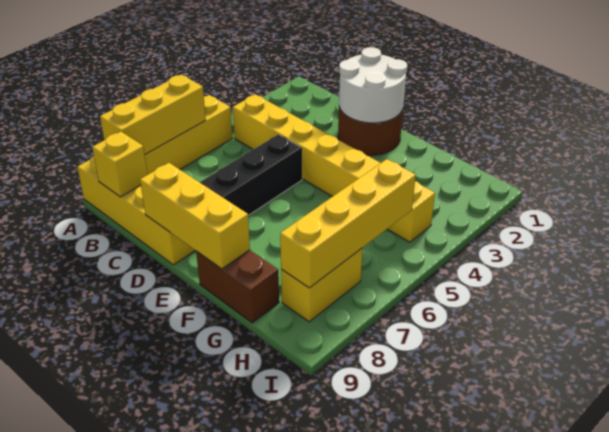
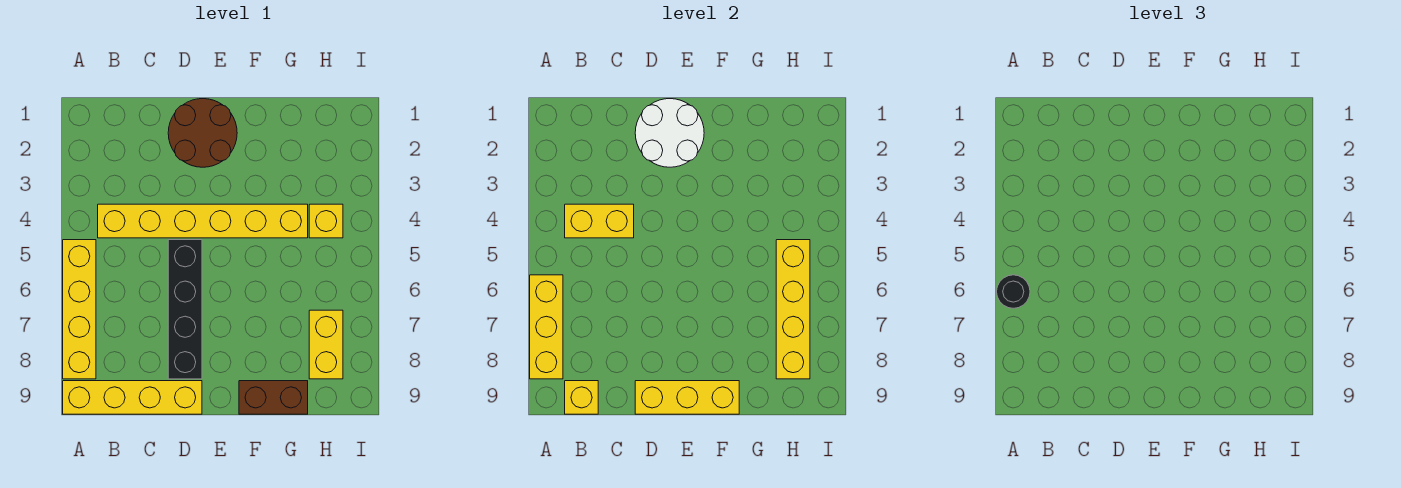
none -> black round brick A6 level 3
none -> yellow brick B4:C4 level 2

